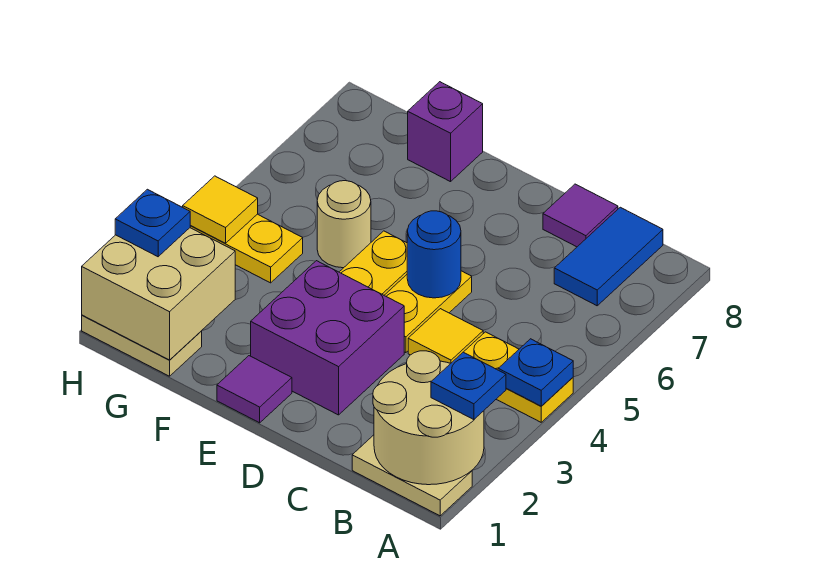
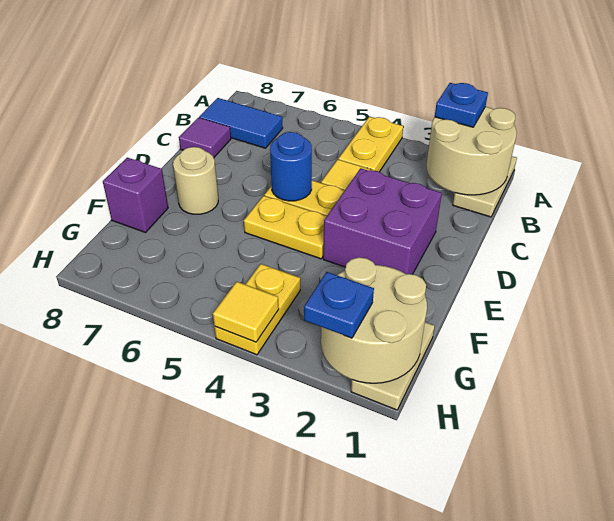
blue plate A4 level 2 -> none
purple tile E1 level 1 -> none
tan round brick F5 level 1 -> tan round brick E7 level 1
tan brick G1:H2 level 2 -> tan round brick G1:H2 level 2

